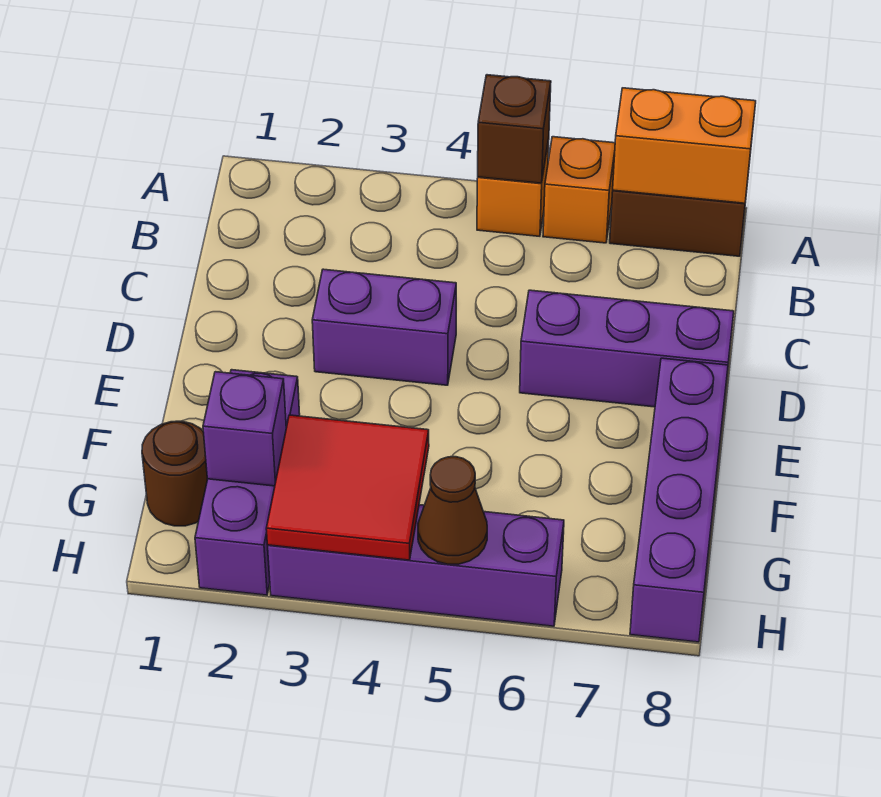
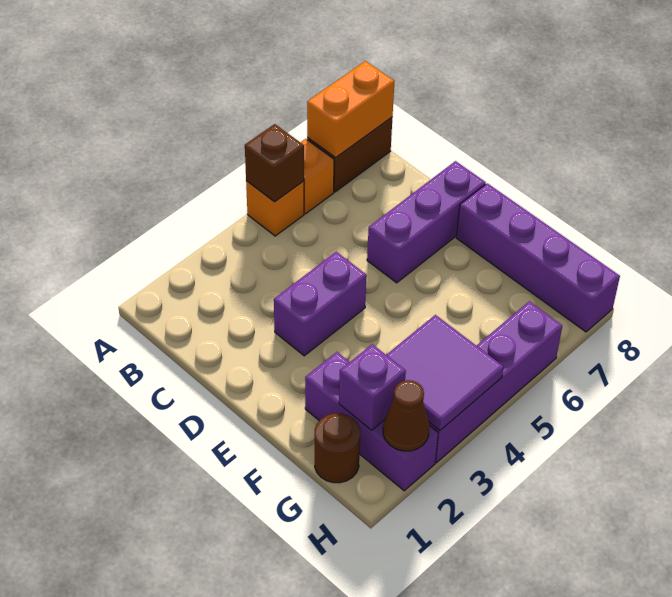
red tile G3:H4 level 2 -> purple tile G3:H4 level 2
brown cone H5 level 2 -> brown cone H2 level 2

